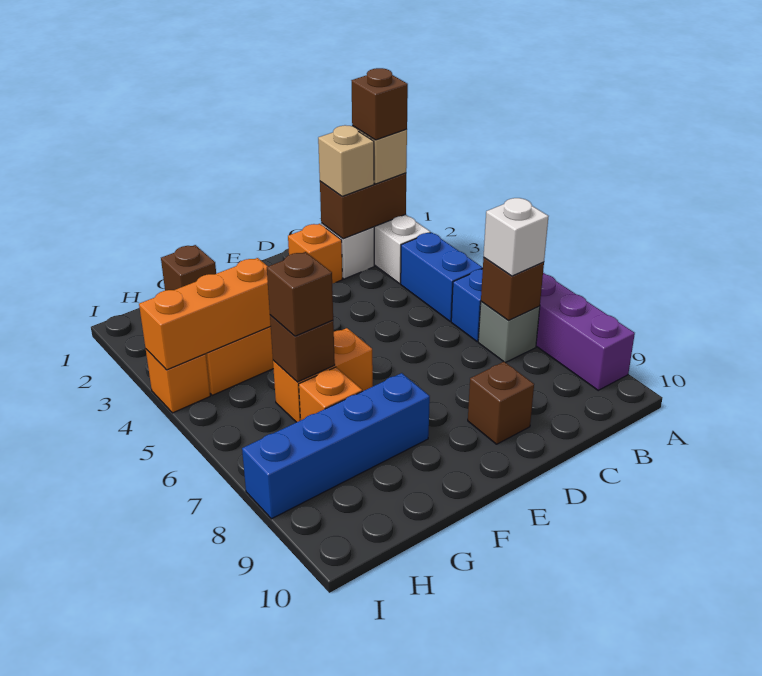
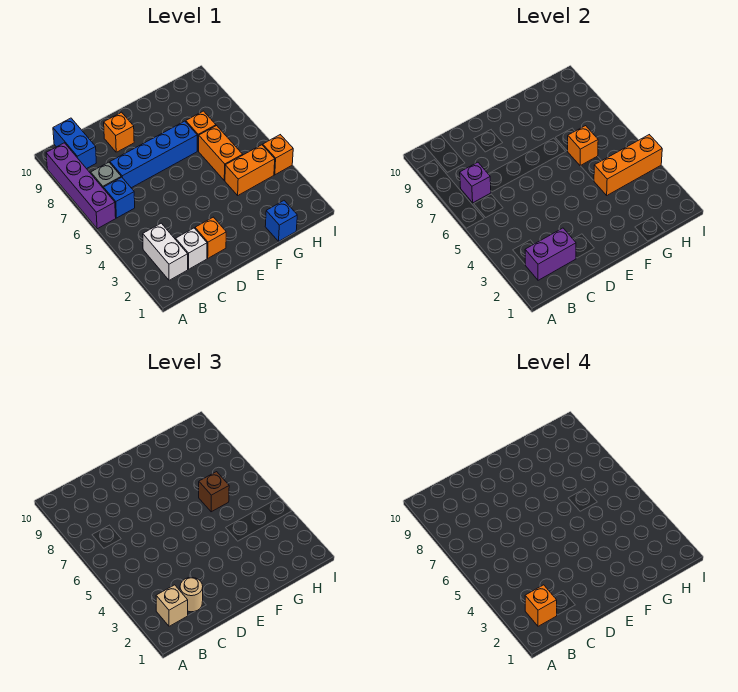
brown brick B2:C2 level 2 -> purple brick B2:C2 level 2
brown brick B2 level 4 -> orange brick B2 level 4
blue brick B4:B5 level 1 -> blue brick B9:B10 level 1
brown brick B7 level 2 -> purple brick B7 level 2
white brick B7 level 3 -> none
tan brick C2 level 3 -> tan round brick C2 level 3
brown brick D9 level 1 -> orange brick D9 level 1
orange brick F6:G6 level 1 -> orange brick G5:G6 level 1
blue brick F8:I8 level 1 -> blue brick C7:F7 level 1
brown brick G1 level 1 -> blue brick G1 level 1
brown brick G6 level 2 -> orange brick G6 level 2

